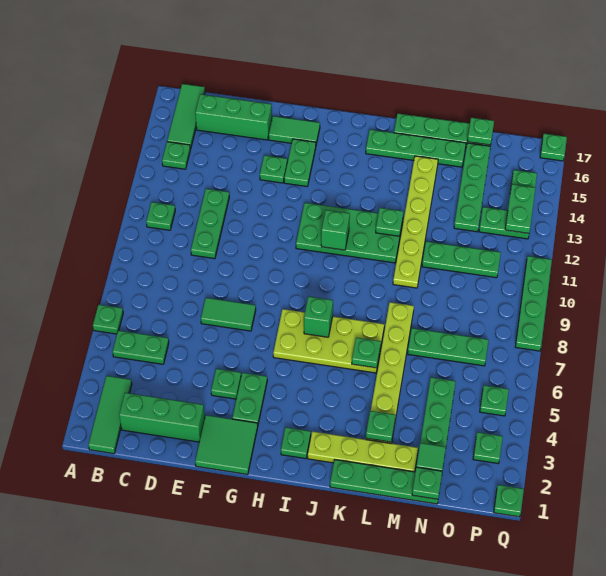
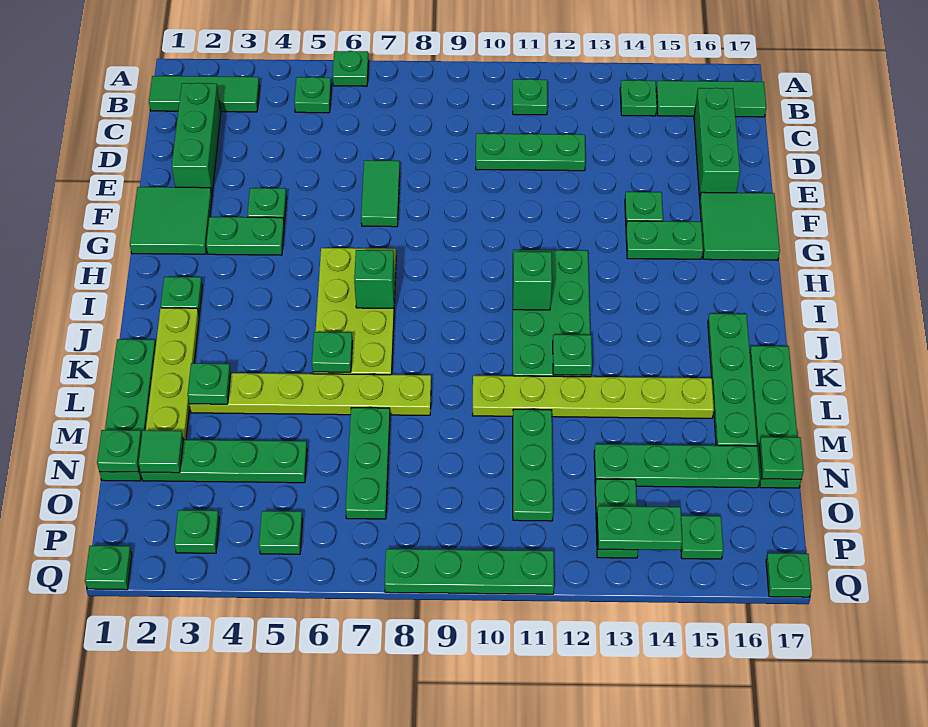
green plate B5:C5 level 1 -> green plate B5 level 1
green tile F16:G16 level 1 -> green tile F16:G17 level 1

